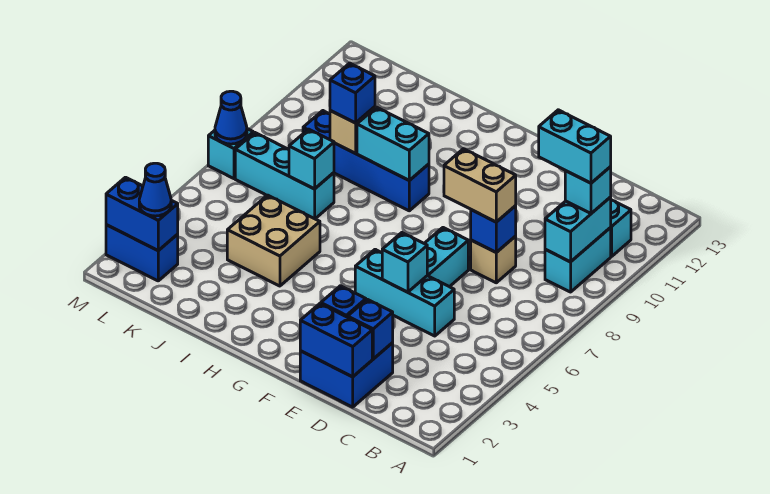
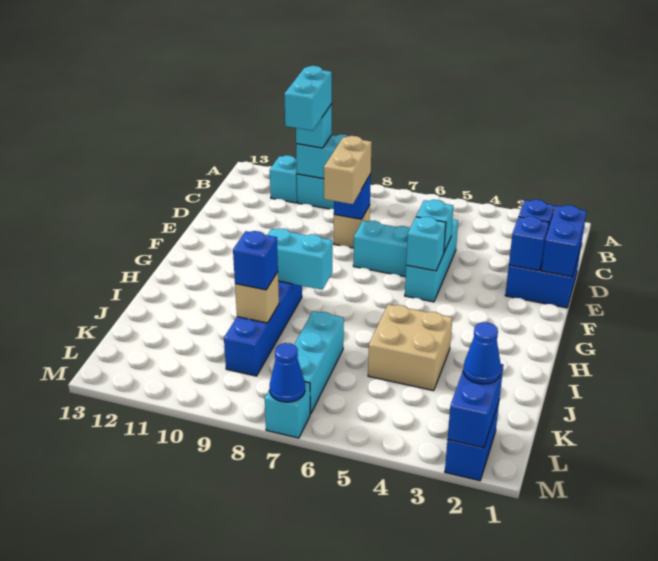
cyan brick H9:I9 level 2 -> cyan brick H8:H9 level 2
cyan brick J7 level 2 -> cyan brick F5 level 2

